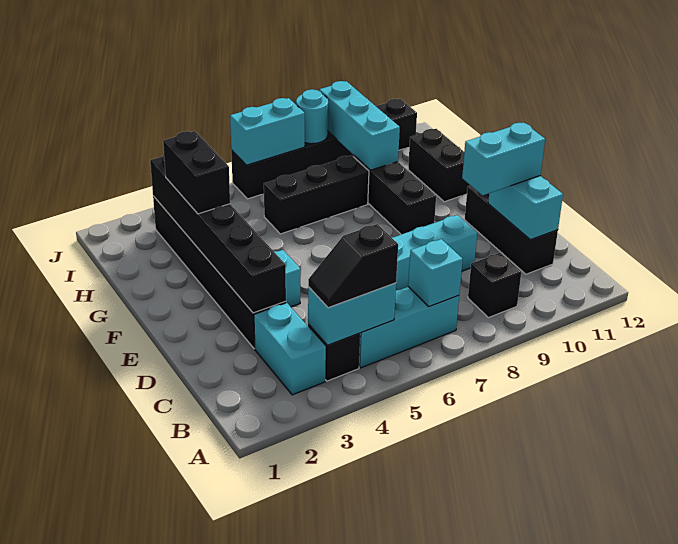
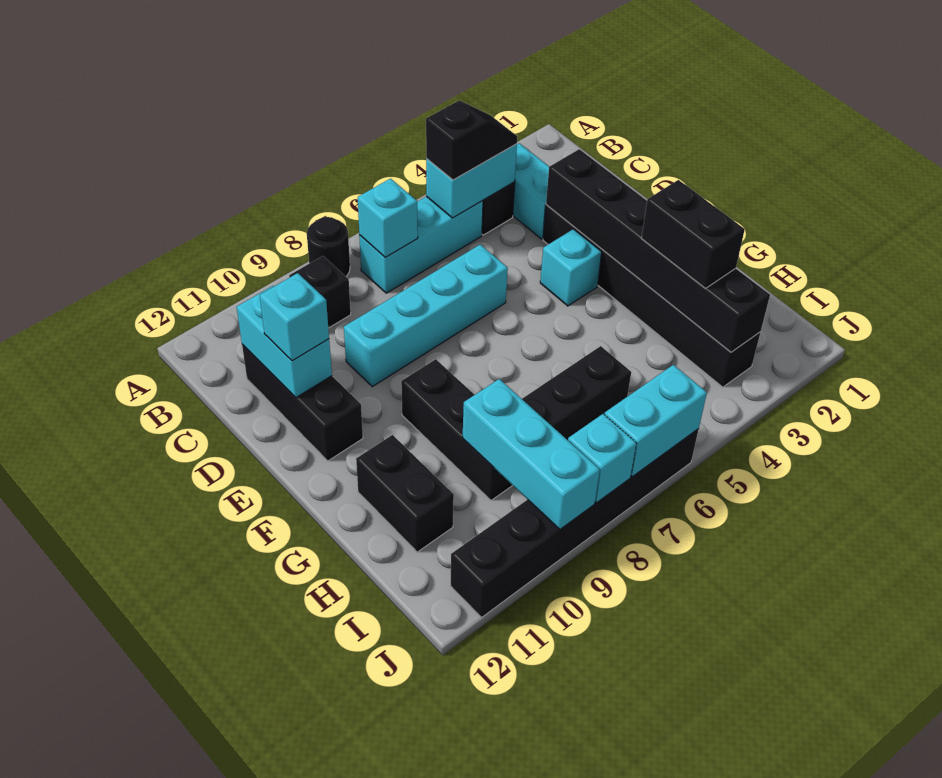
none -> black round brick A8 level 1
cyan brick D10:D11 level 3 -> cyan brick D11 level 3
cyan round brick J8 level 2 -> cyan brick J8 level 2

